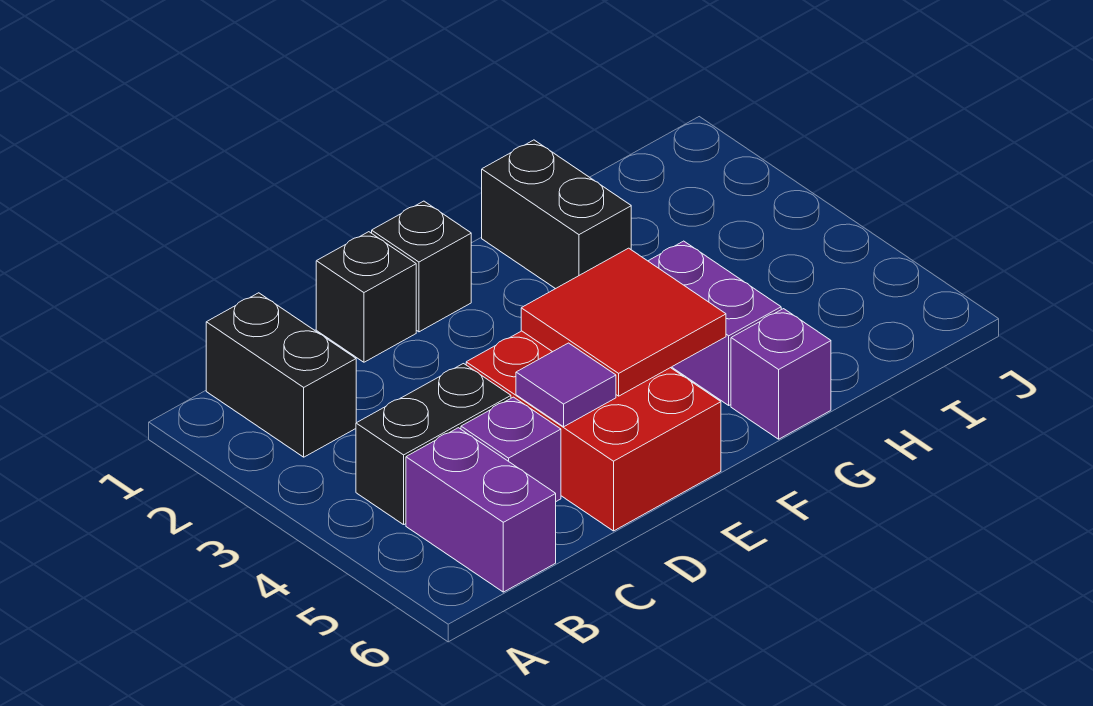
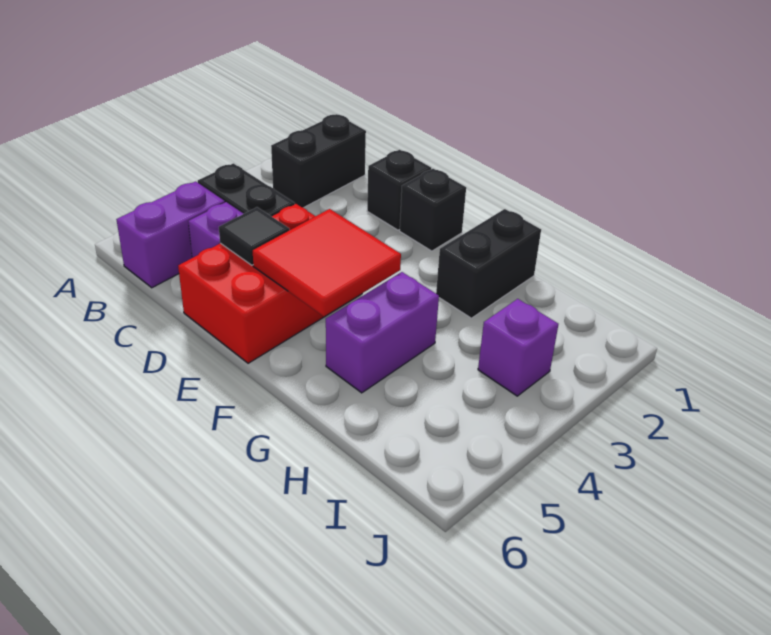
purple tile D5 level 2 -> black tile D5 level 2
purple brick G6 level 1 -> purple brick I3 level 1

